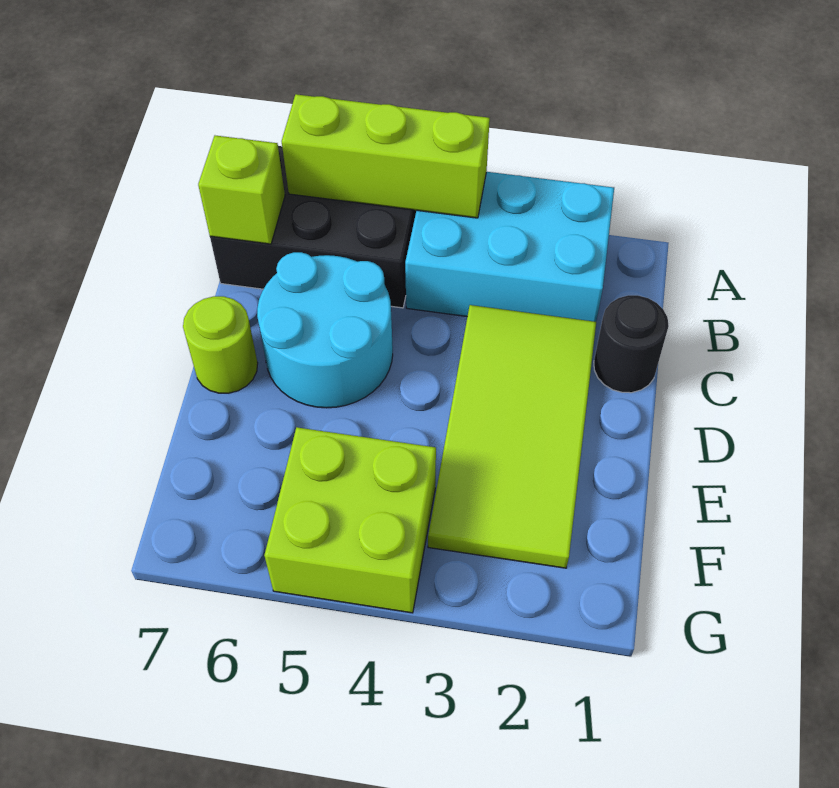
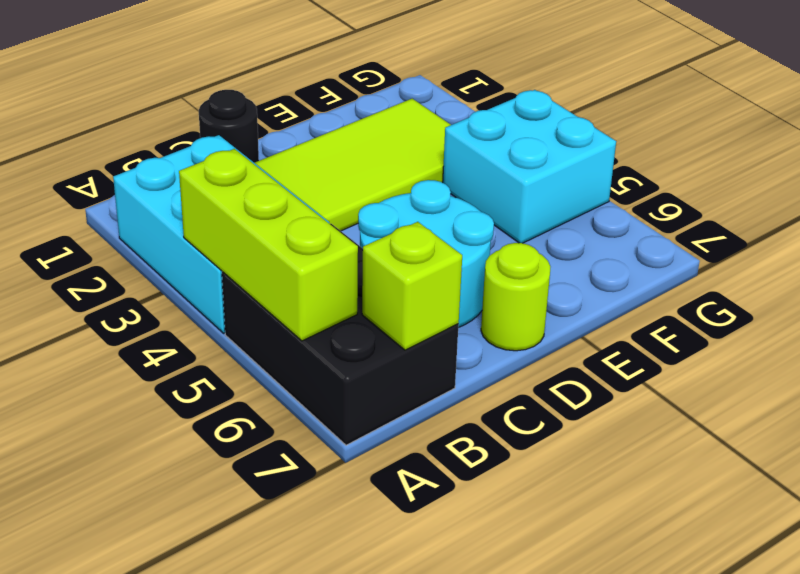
lime brick F4:G5 level 1 -> cyan brick F4:G5 level 1

